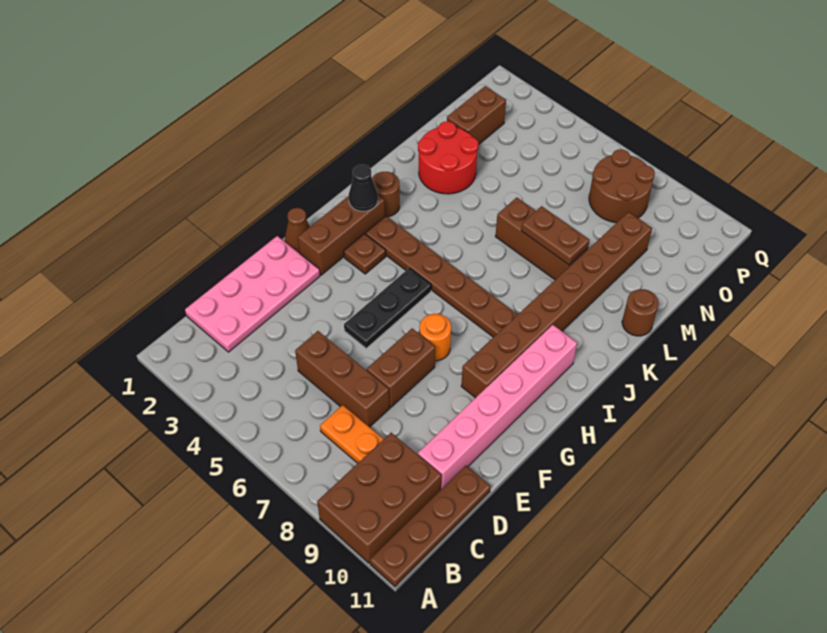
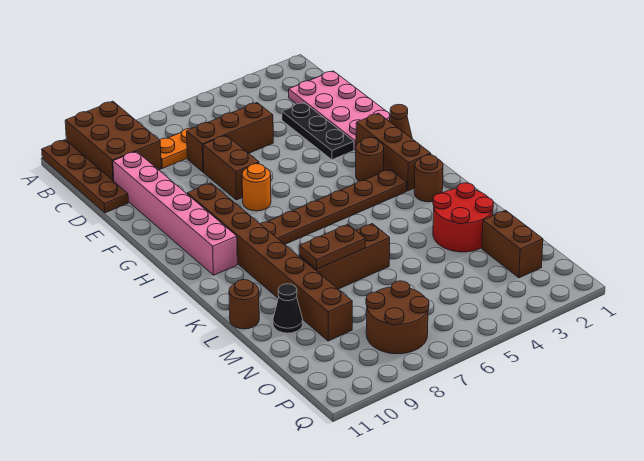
black plate F5:H5 level 1 -> black plate D3:F3 level 1
brown plate H3 level 1 -> brown round brick H3 level 1
black cone I2 level 2 -> black cone M10 level 1

